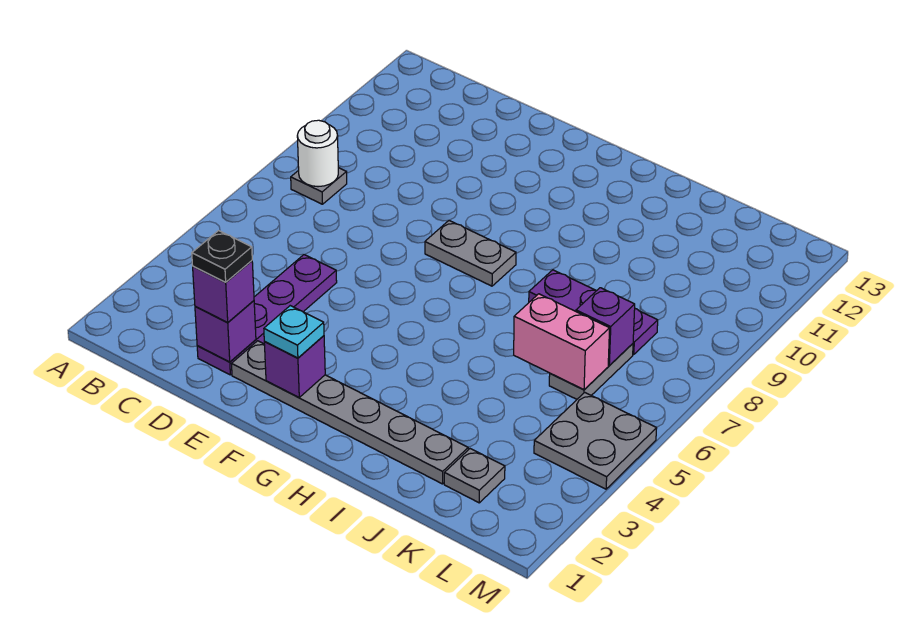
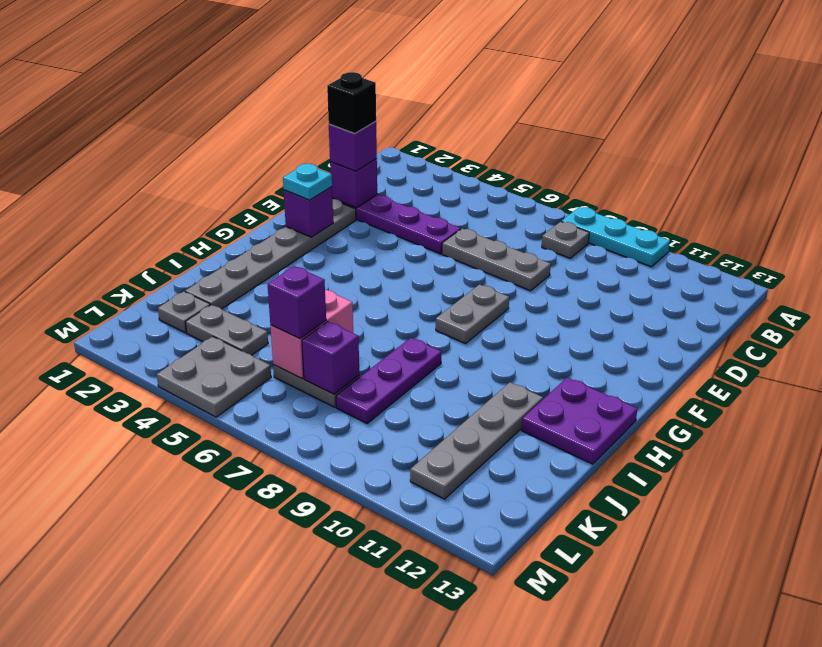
none -> cyan plate A8:A10 level 1
white round brick B8 level 2 -> none
black plate D2 level 4 -> black brick D2 level 4
none -> grey plate D6:D8 level 1
none -> purple plate H12:I13 level 1
none -> grey plate I11:L11 level 1
none -> grey plate K3:K4 level 1
none -> purple brick K6 level 3

